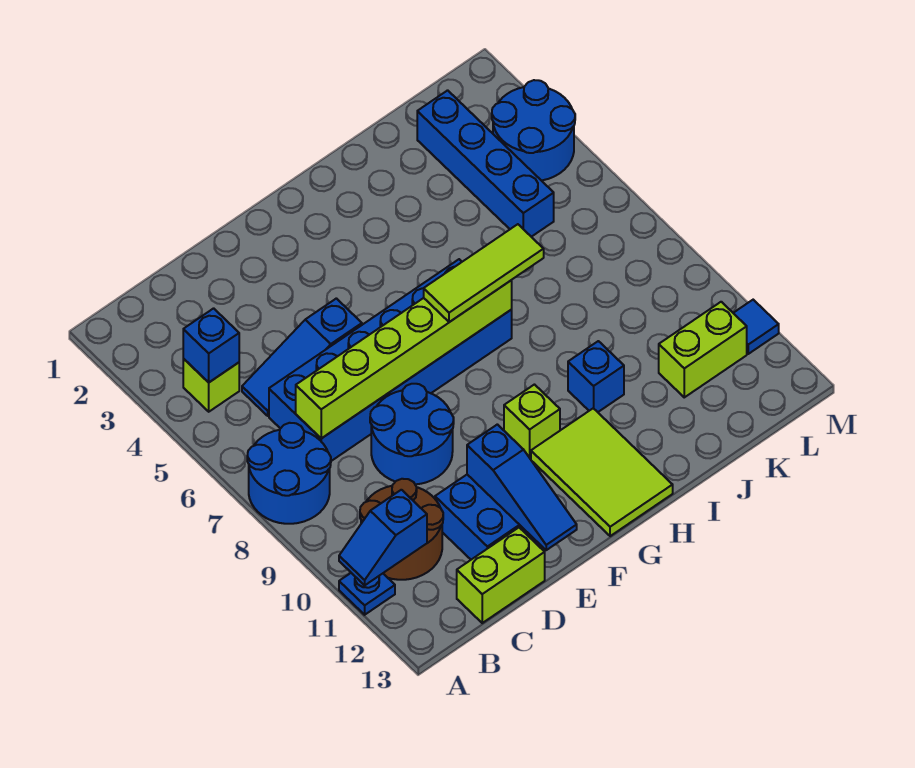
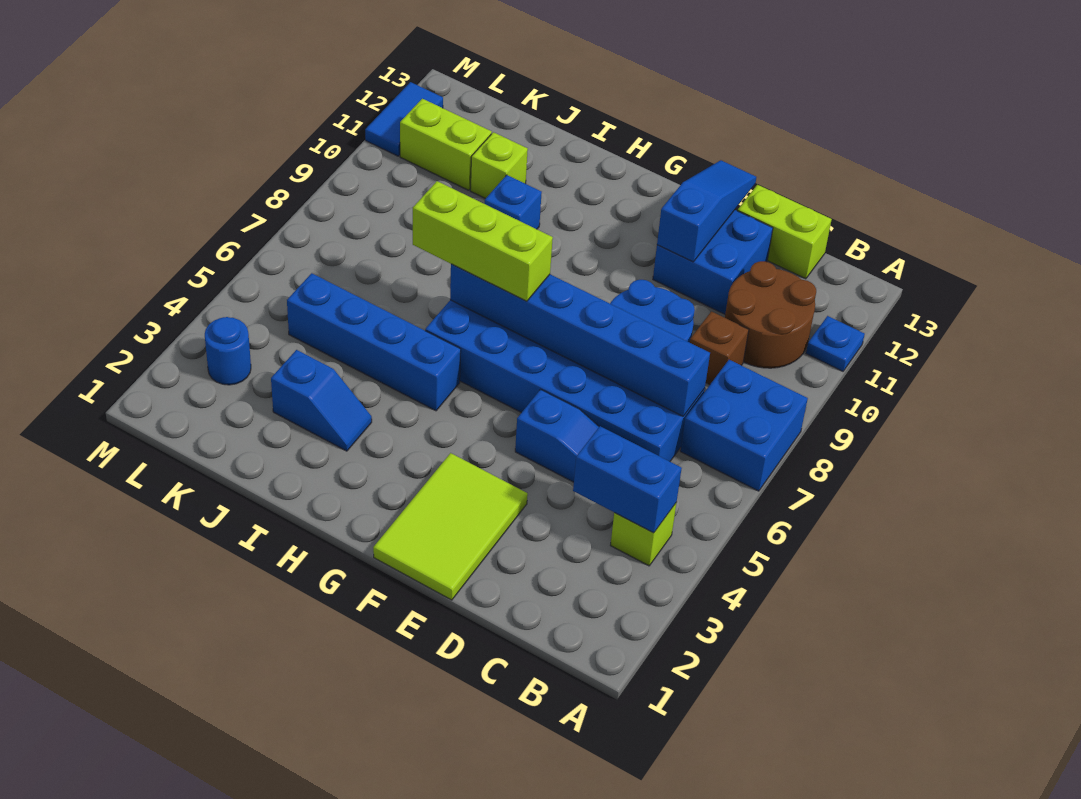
blue round brick A7:B8 level 1 -> blue brick A7:B8 level 1
blue slope A11:B11 level 2 top B -> blue slope I3:J3 level 1 top J
blue brick B4 level 2 -> blue brick B4:C4 level 2
lime brick C7:H7 level 2 -> blue brick C7:H7 level 2
none -> brown brick C9 level 1
lime tile G7:I7 level 3 -> lime brick G7:I7 level 3
lime brick G10 level 1 -> lime brick J11 level 1
lime tile G11:H13 level 1 -> lime tile E1:F3 level 1
blue brick K2:K5 level 1 -> blue brick H5:K5 level 1
blue round brick L3:M4 level 1 -> blue round brick L3 level 1
blue tile M11 level 1 -> blue tile M11:M12 level 1

